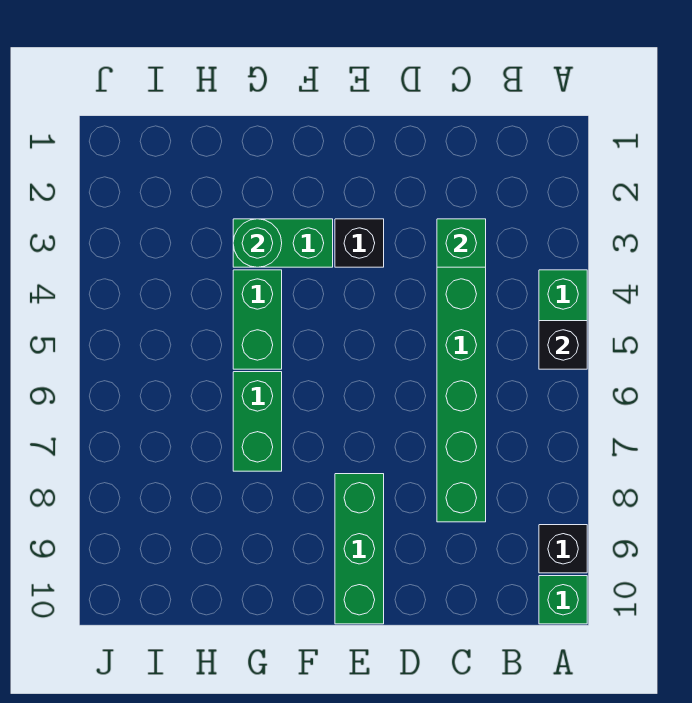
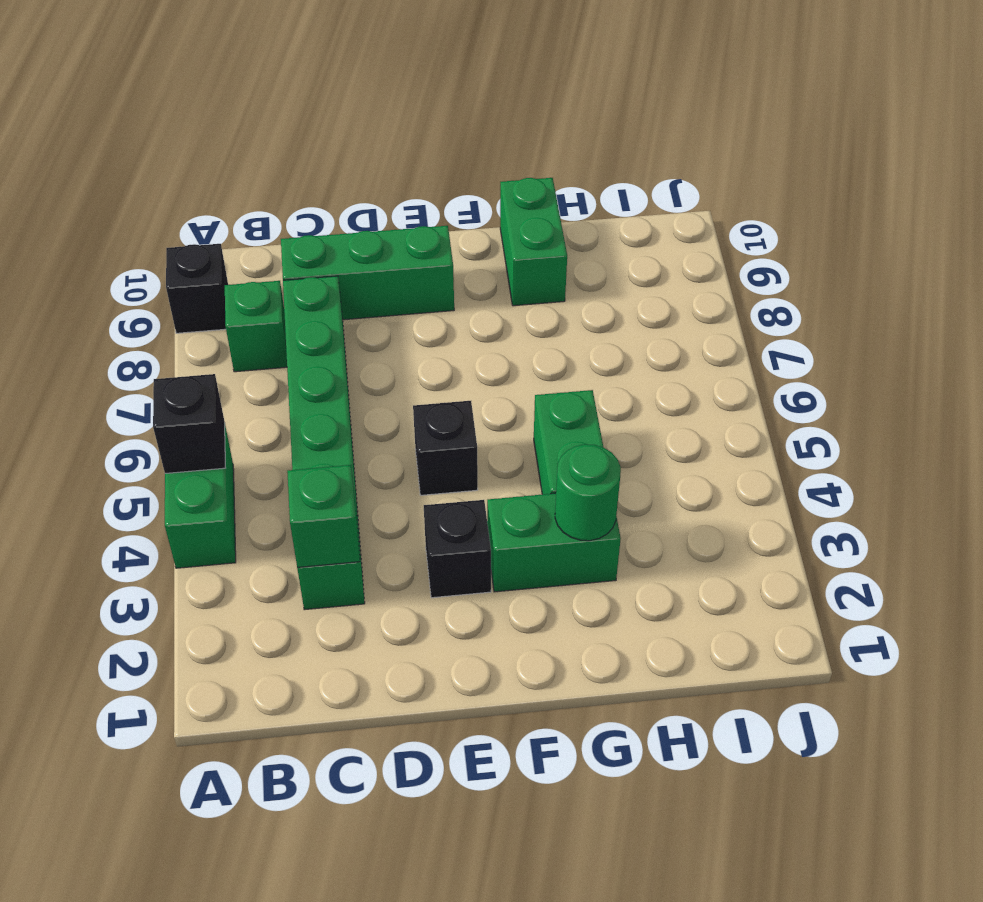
green brick A10 level 1 -> green brick B8 level 1
none -> black brick E5 level 1
green brick E8:E10 level 1 -> green brick C9:E9 level 1
green brick G6:G7 level 1 -> green brick G9:G10 level 1

